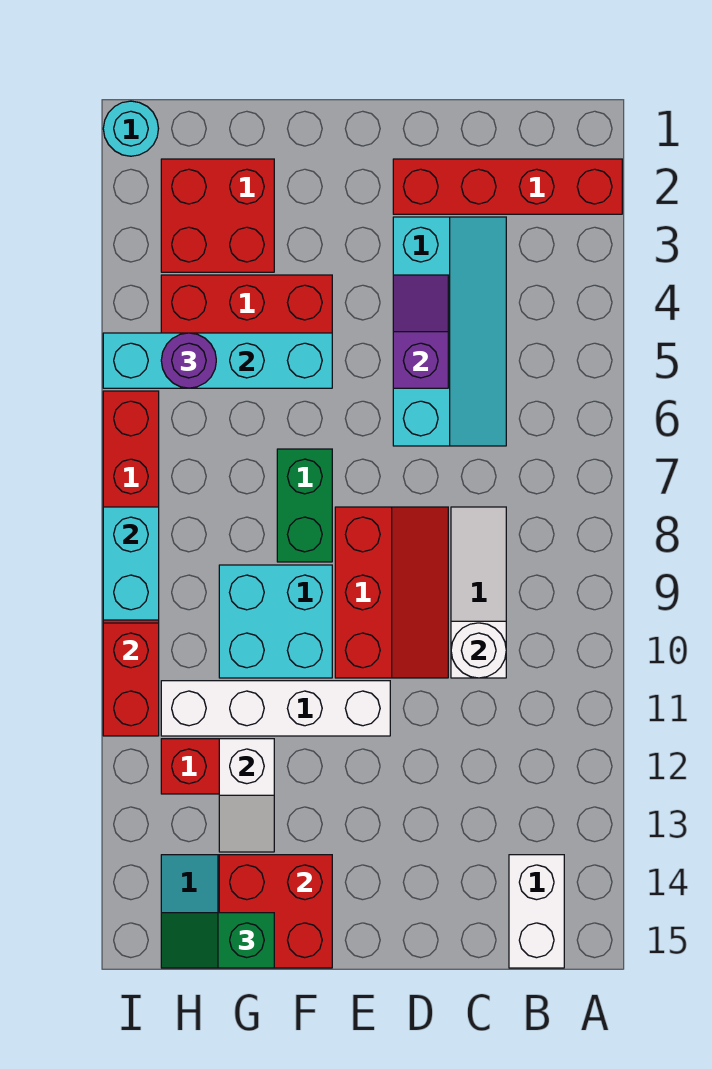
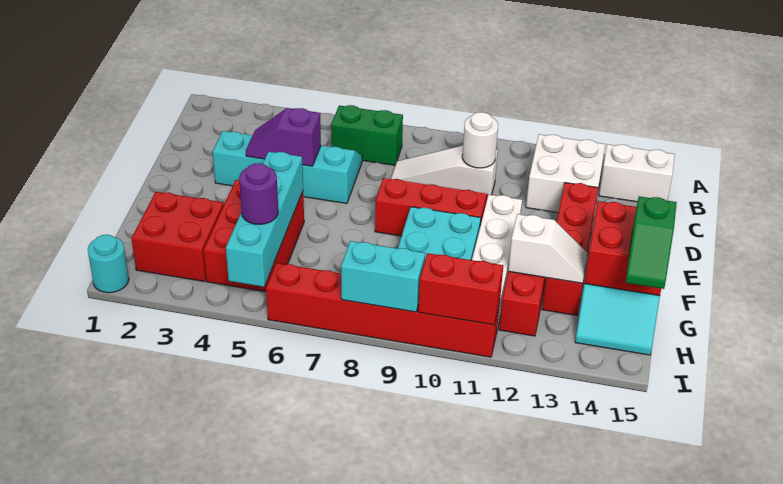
red brick A2:D2 level 1 -> red brick D13:G13 level 1
none -> white brick B12:C13 level 1
green brick F7:F8 level 1 -> green brick B6:B7 level 1

